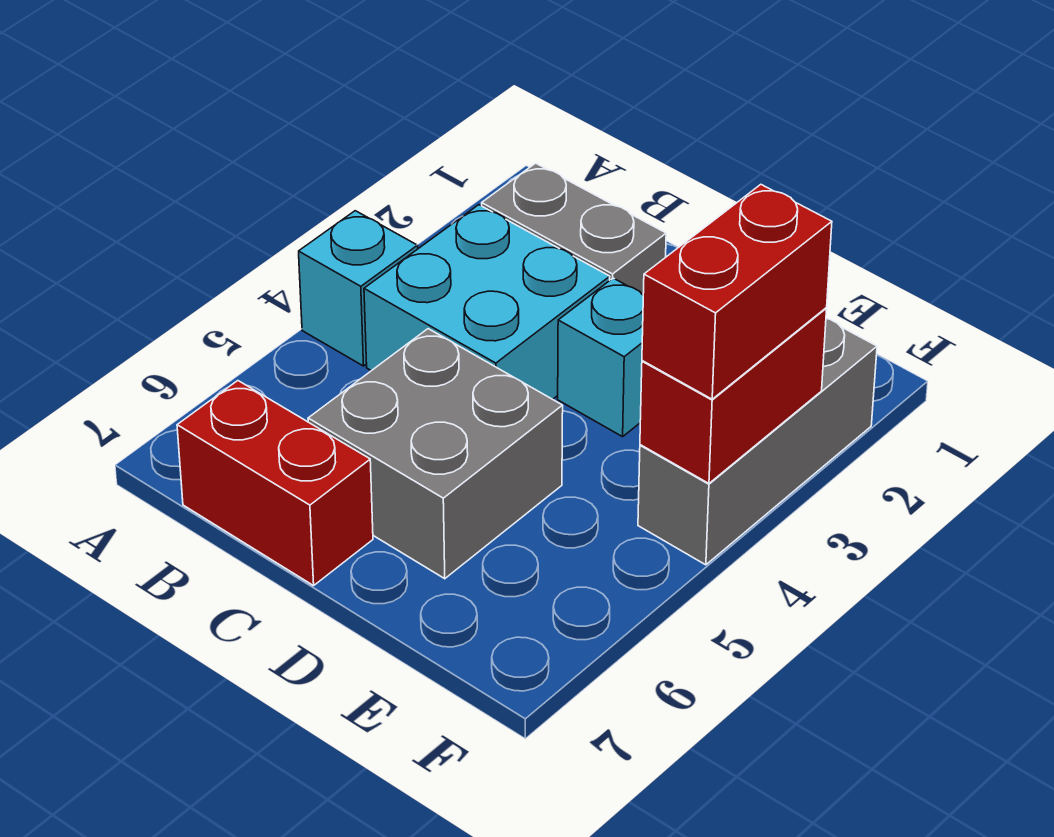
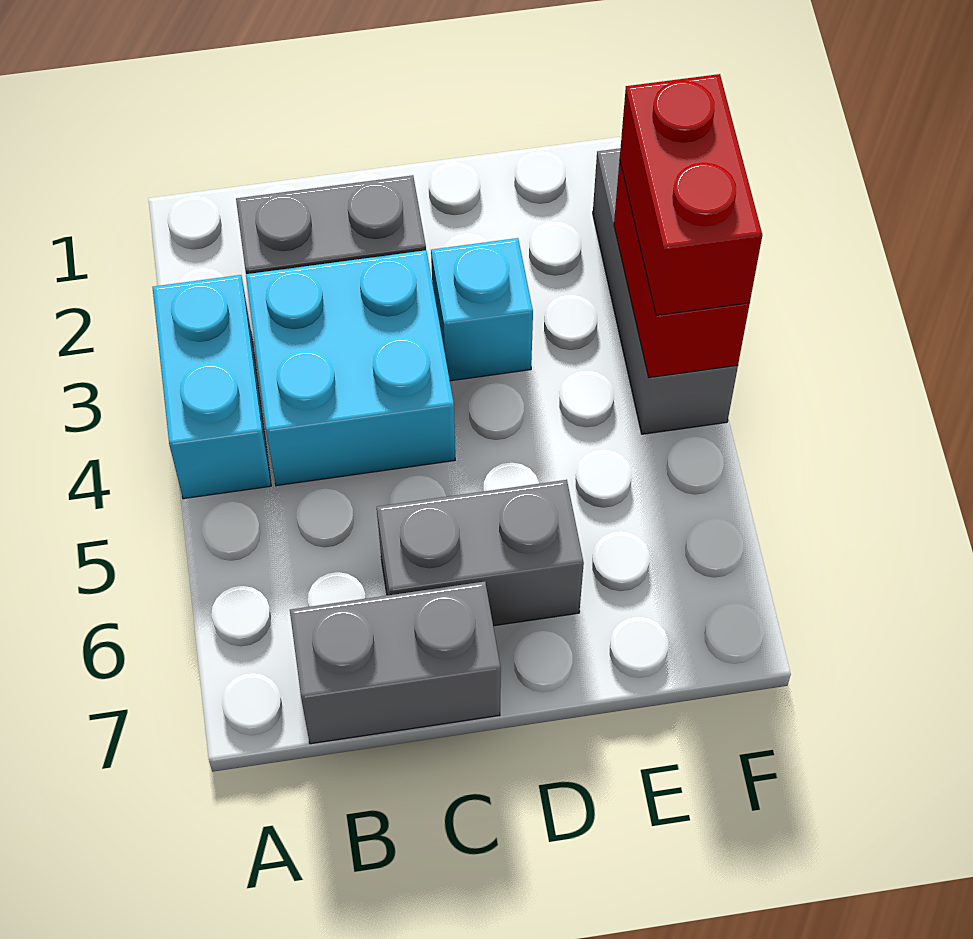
cyan brick A4 level 1 -> cyan brick A3:A4 level 1
red brick B7:C7 level 1 -> grey brick B7:C7 level 1
grey brick C5:D6 level 1 -> grey brick C6:D6 level 1

